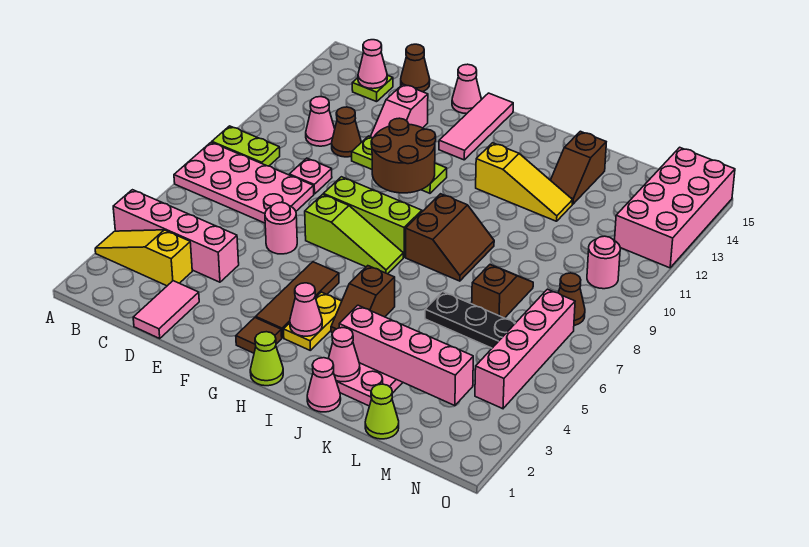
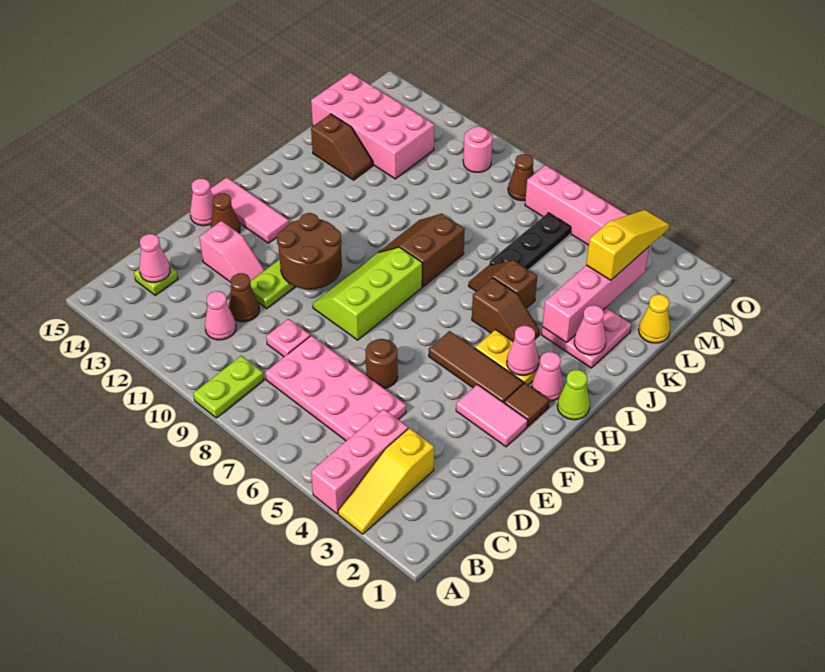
pink brick A4:D4 level 1 -> pink brick A4:C4 level 1
pink plate A7:D8 level 1 -> pink plate C5:D8 level 1
pink tile D1:D2 level 1 -> pink tile F2:F3 level 1
brown cone D15 level 1 -> brown cone F14 level 1
pink round brick E6 level 1 -> brown round brick E6 level 1
lime slope F7:H7 level 1 top F -> none
brown slope I8:J9 level 1 top I -> brown slope I8:J9 level 1 top 8
yellow slope I12:K12 level 1 top I -> yellow slope L3:N3 level 3 top L
pink cone J1 level 1 -> pink cone H2 level 1
lime cone L1 level 1 -> yellow cone L1 level 1
brown slope L7:L8 level 1 top 7 -> brown slope J5:J6 level 1 top 5
pink brick N12:O15 level 1 -> pink brick L12:M15 level 1

